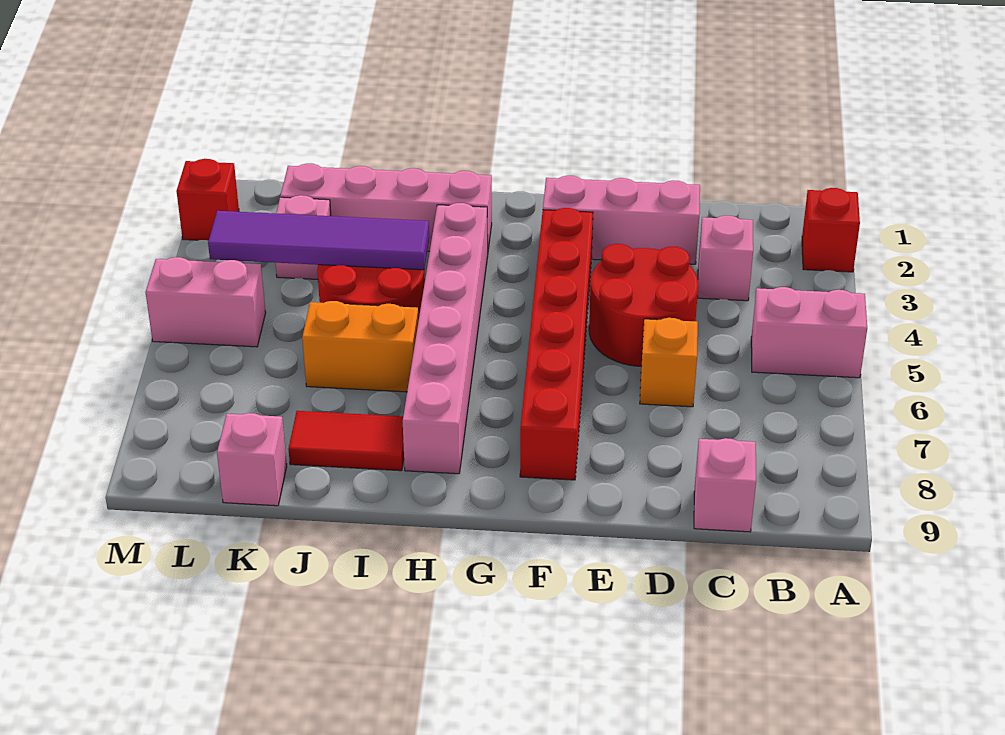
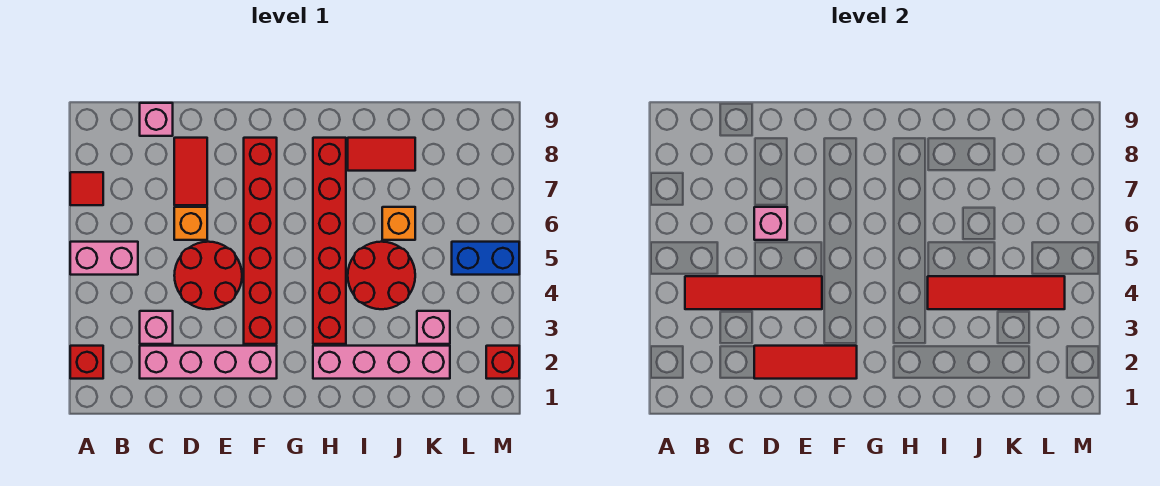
none -> red tile A7 level 1
none -> red tile B4:E4 level 2
pink brick D2:F2 level 1 -> pink brick C2:F2 level 1
none -> red tile D2:F2 level 2
none -> red tile D7:D8 level 1
pink brick H3:H8 level 1 -> red brick H3:H8 level 1
purple tile I4:L4 level 2 -> red tile I4:L4 level 2
orange brick I6:J6 level 1 -> orange brick J6 level 1
pink brick K9 level 1 -> pink brick D6 level 2
pink brick L5:M5 level 1 -> blue brick L5:M5 level 1

